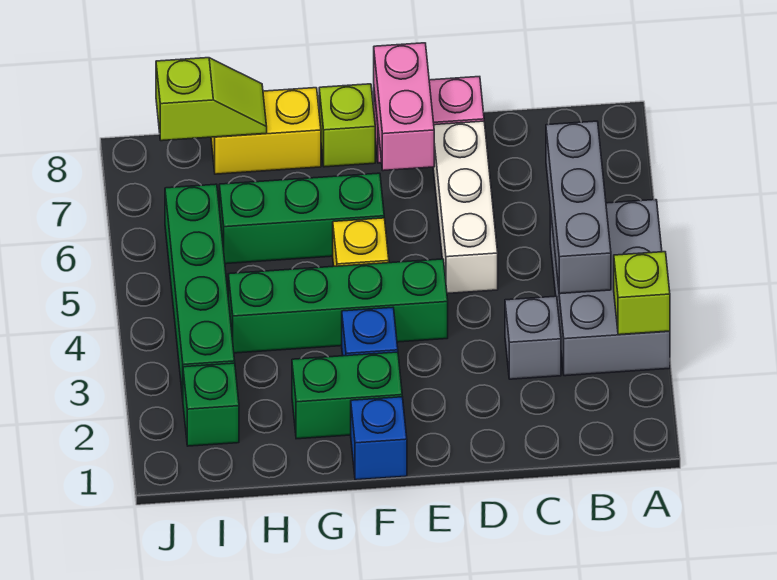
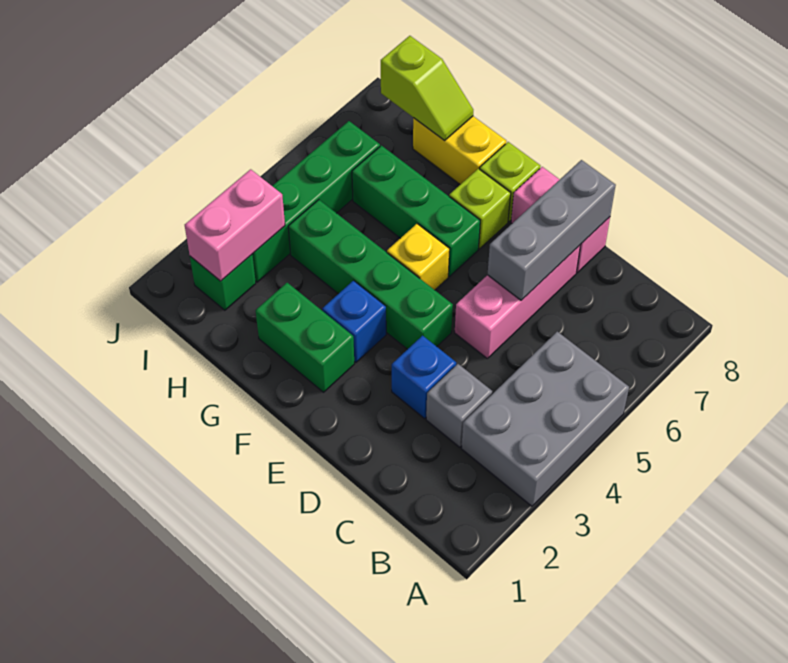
lime brick A3 level 2 -> lime brick F7 level 1
grey brick B4:B6 level 2 -> grey brick D6:D8 level 2
white brick D5:D7 level 1 -> pink brick D5:D7 level 1
pink brick E7:E8 level 2 -> pink brick I2:I3 level 2
blue brick F1 level 1 -> blue brick D3 level 1

